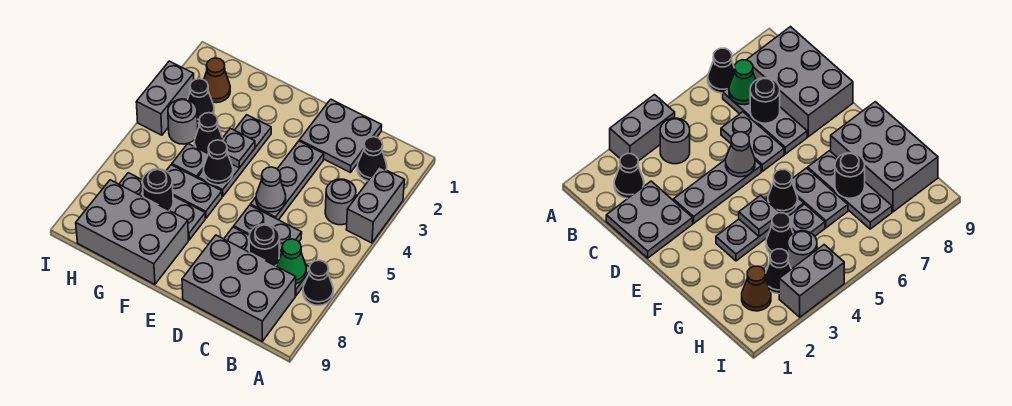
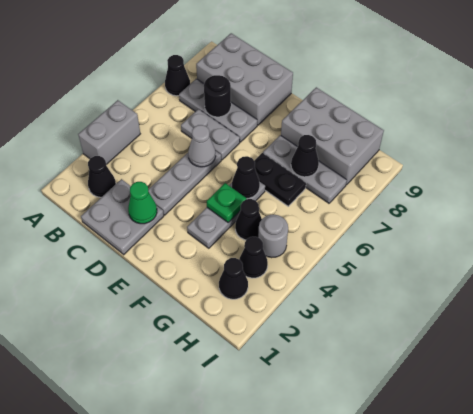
grey round brick B4 level 1 -> none
green cone B7 level 2 -> green cone D2 level 2
grey plate F4 level 2 -> green plate F4 level 2
grey plate F6:G6 level 1 -> black plate F6:G6 level 1
grey plate G5 level 1 -> none
black round brick G7 level 2 -> black cone G7 level 2
brown cone H2 level 1 -> black cone H2 level 1
grey brick I3:I4 level 1 -> none

